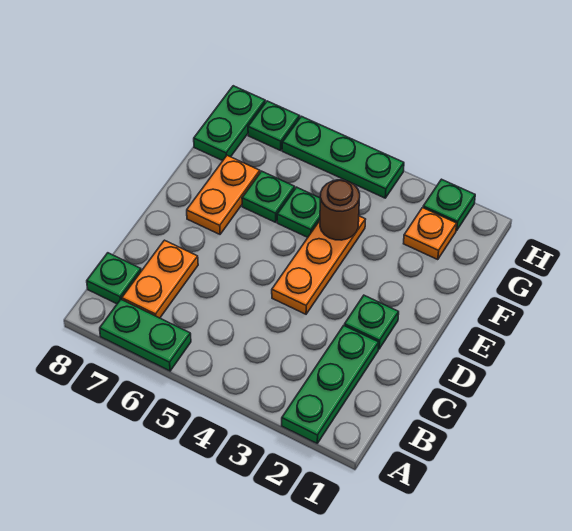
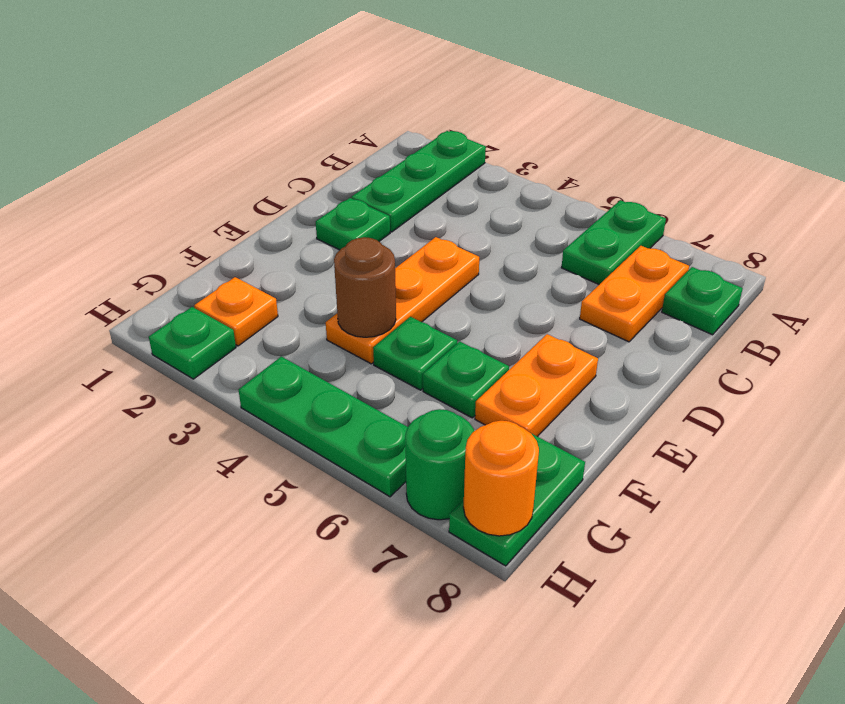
green plate A6:A7 level 1 -> green plate A6:B6 level 1
green plate H7 level 1 -> green round brick H7 level 1
none -> orange round brick H8 level 2

